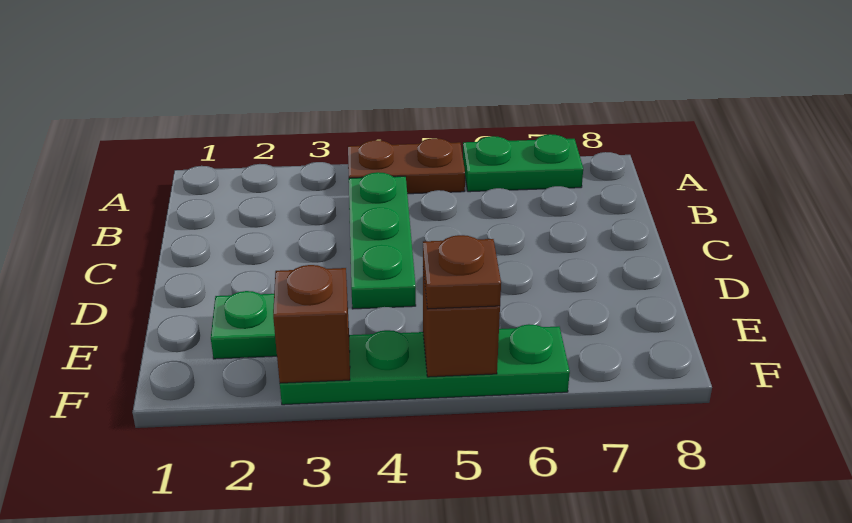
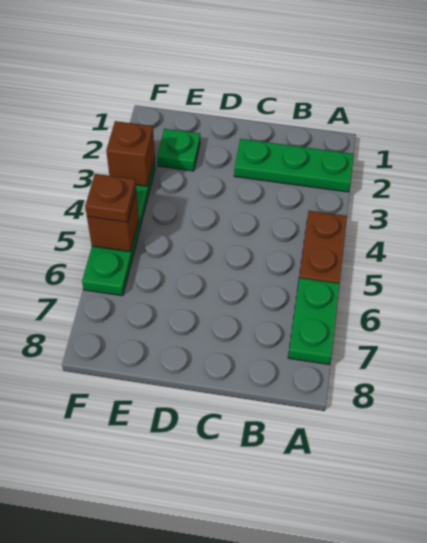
green plate B4:D4 level 1 -> green plate A2:C2 level 1

